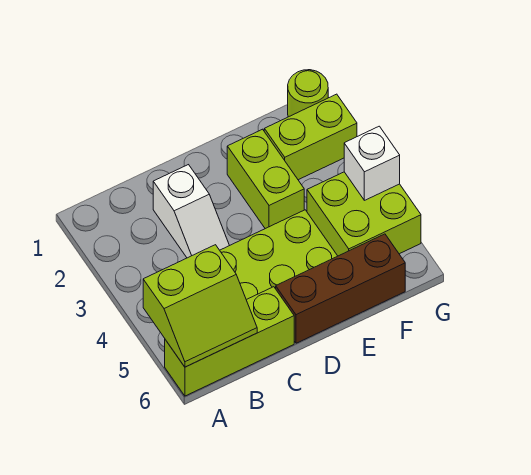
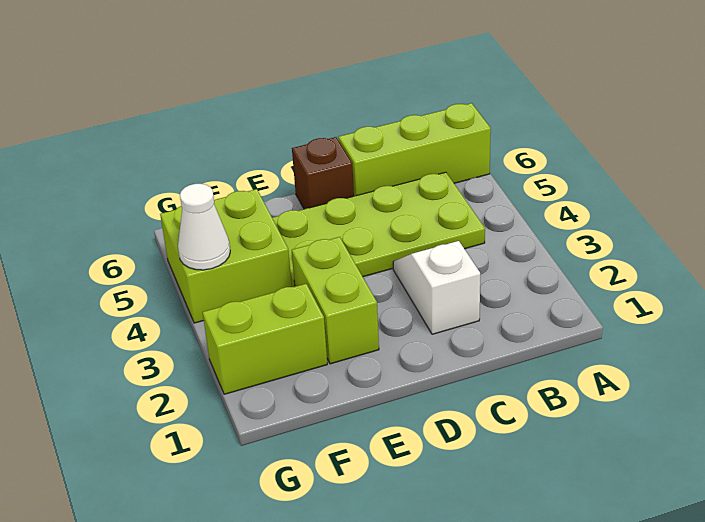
lime slope A5:B6 level 2 top 5 -> none
brown brick D6:F6 level 1 -> brown brick D6 level 1
lime round brick G1 level 1 -> none
white brick G4 level 2 -> white cone G4 level 2

